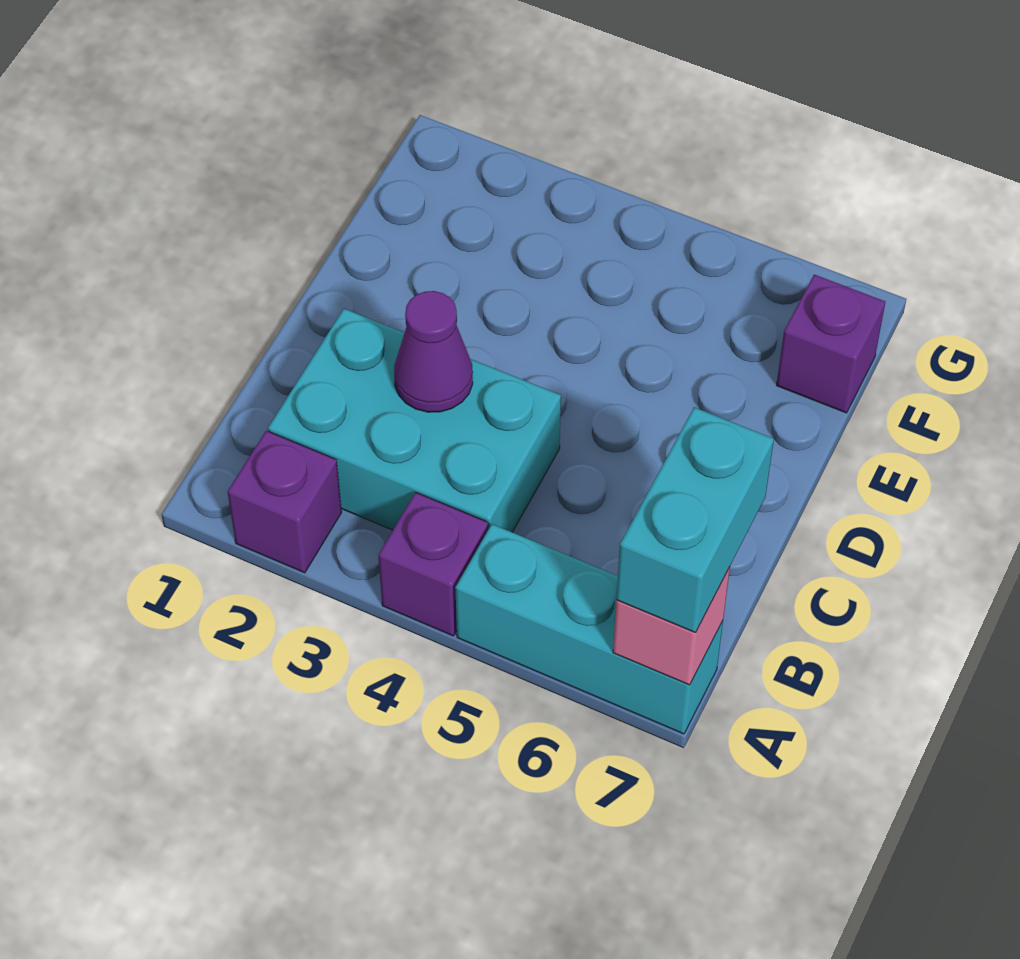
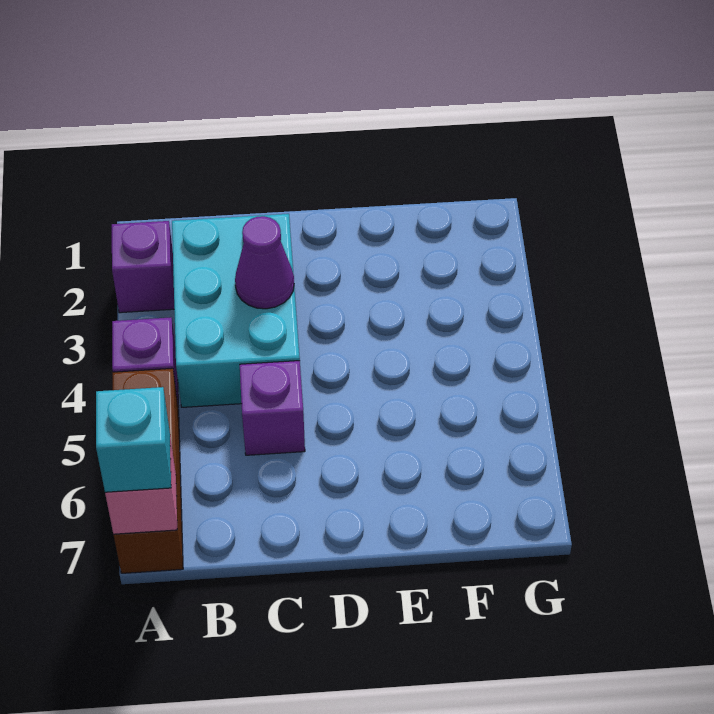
cyan brick A5:A7 level 1 -> brown brick A5:A7 level 1
cyan brick A7:B7 level 3 -> cyan brick A7 level 3
purple brick F7 level 1 -> purple brick C5 level 1

